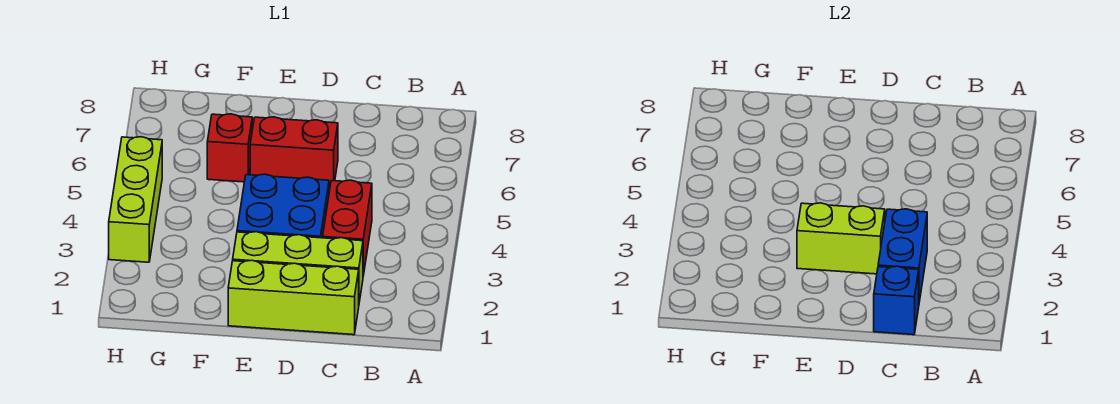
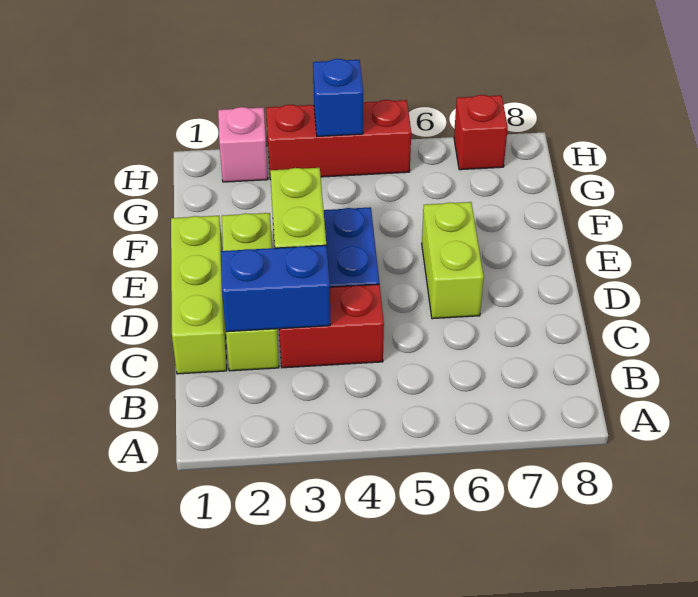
blue brick C1 level 2 -> blue brick H4 level 2
red brick D6:E6 level 1 -> lime brick D6:E6 level 1
red brick F6 level 1 -> red brick H7 level 1
none -> pink brick H2 level 1
lime brick H3:H5 level 1 -> red brick H3:H5 level 1

